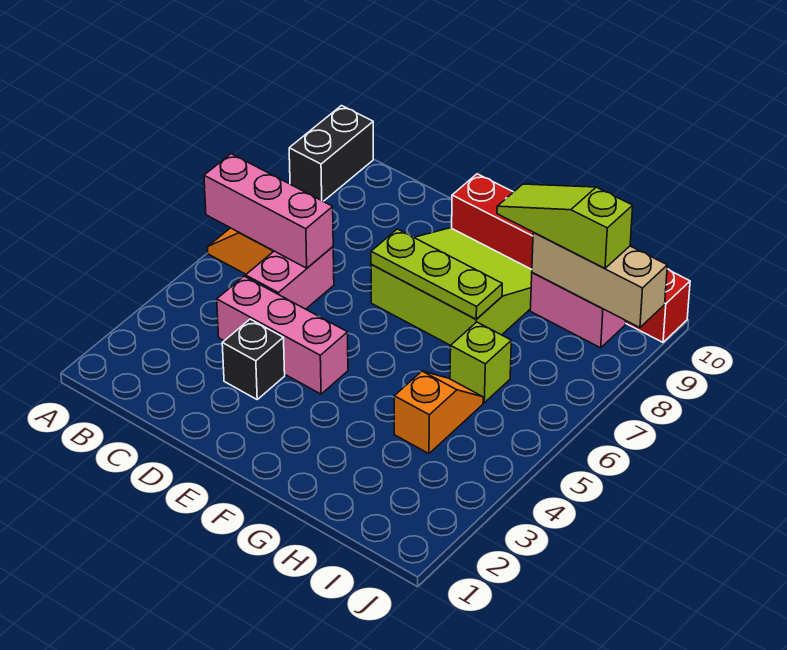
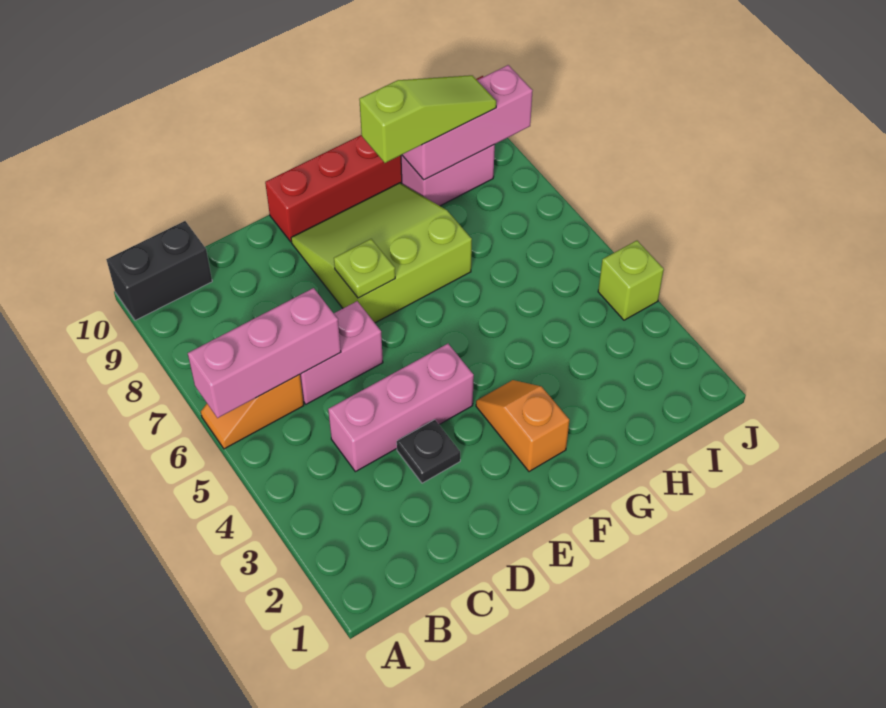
black brick A9:A10 level 1 -> black brick A10:B10 level 1
pink brick C5:C6 level 1 -> pink brick C6:D6 level 1
black brick D3 level 1 -> black plate D3 level 1
lime plate E7:G7 level 2 -> lime plate E7 level 2
lime slope G9:I9 level 3 top I -> lime slope G9:I9 level 3 top G
orange slope H4:H5 level 1 top 4 -> orange slope F2:F3 level 1 top 2
lime brick H6 level 1 -> lime brick J4 level 1
tan brick H9:J9 level 2 -> pink brick H9:J9 level 2

